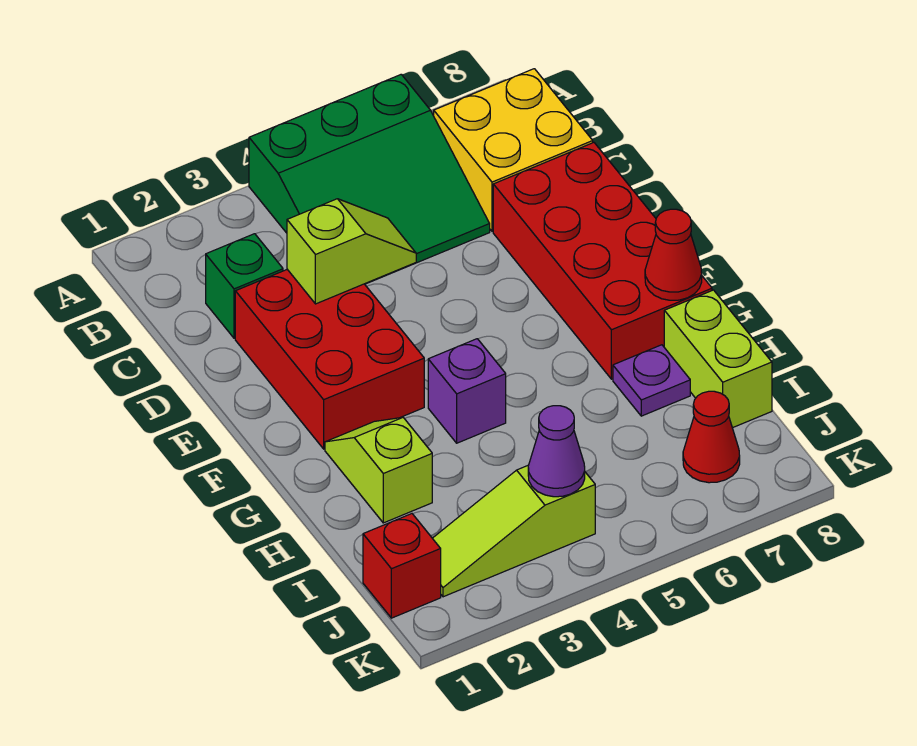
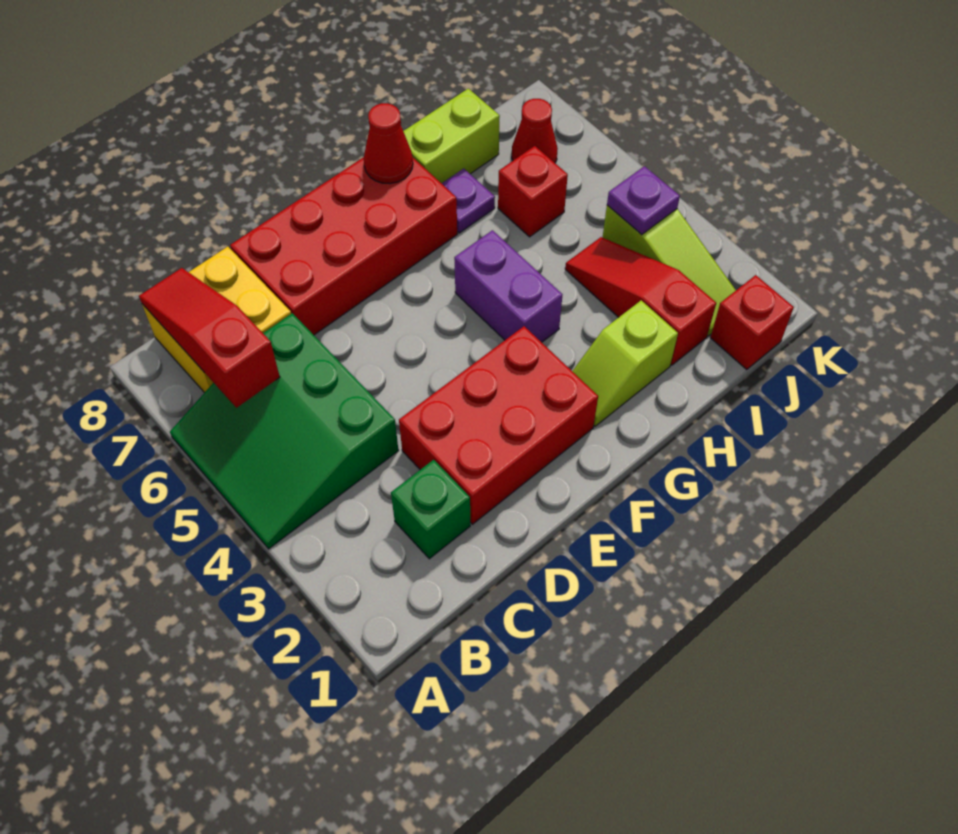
green slope A4:C6 level 1 top A -> green slope A4:C6 level 1 top C
none -> red slope B6:B8 level 2 top 6
lime slope D3:D4 level 2 top 3 -> none
purple brick G4 level 1 -> purple brick G4:G5 level 1
none -> red slope I2:I4 level 1 top 2
none -> red brick I6 level 1
purple cone J4 level 2 -> purple plate J4 level 2

